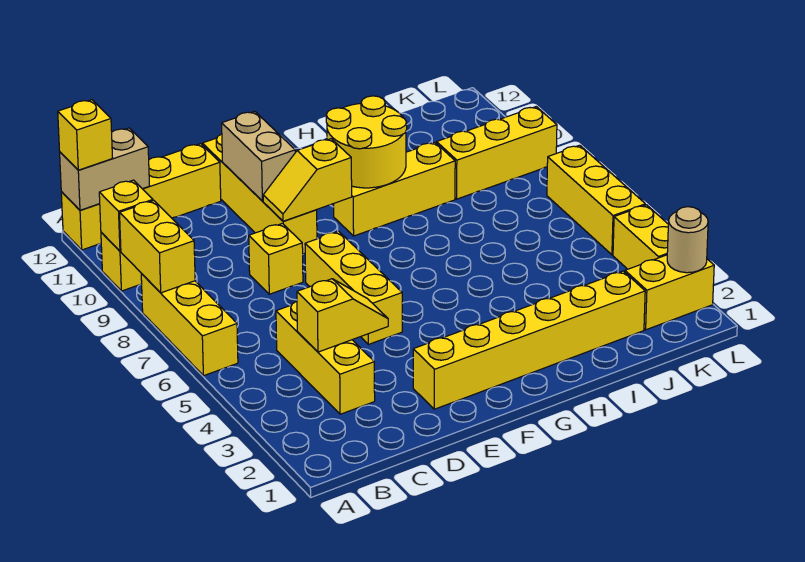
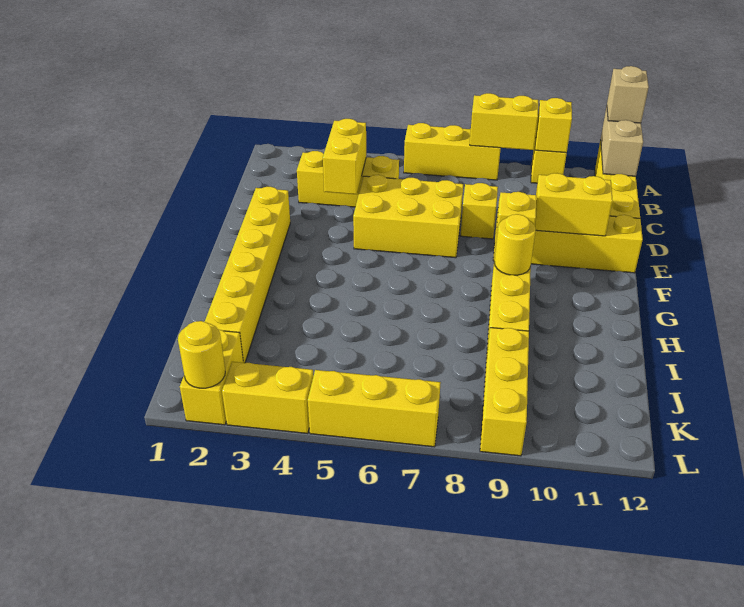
yellow brick A12 level 3 -> tan brick A12 level 3
yellow slope C4:D4 level 2 top C -> yellow brick C4:D4 level 2
yellow brick E5:E7 level 1 -> yellow brick D5:E7 level 1
tan brick E10:E11 level 2 -> yellow brick E10:E11 level 2
yellow round brick G9:H10 level 2 -> yellow round brick G9 level 2
tan round brick L2 level 2 -> yellow round brick L2 level 2

